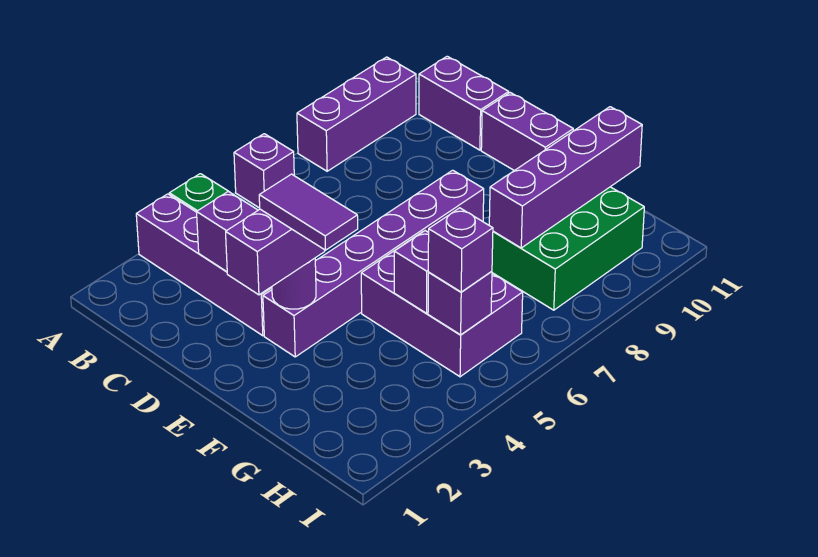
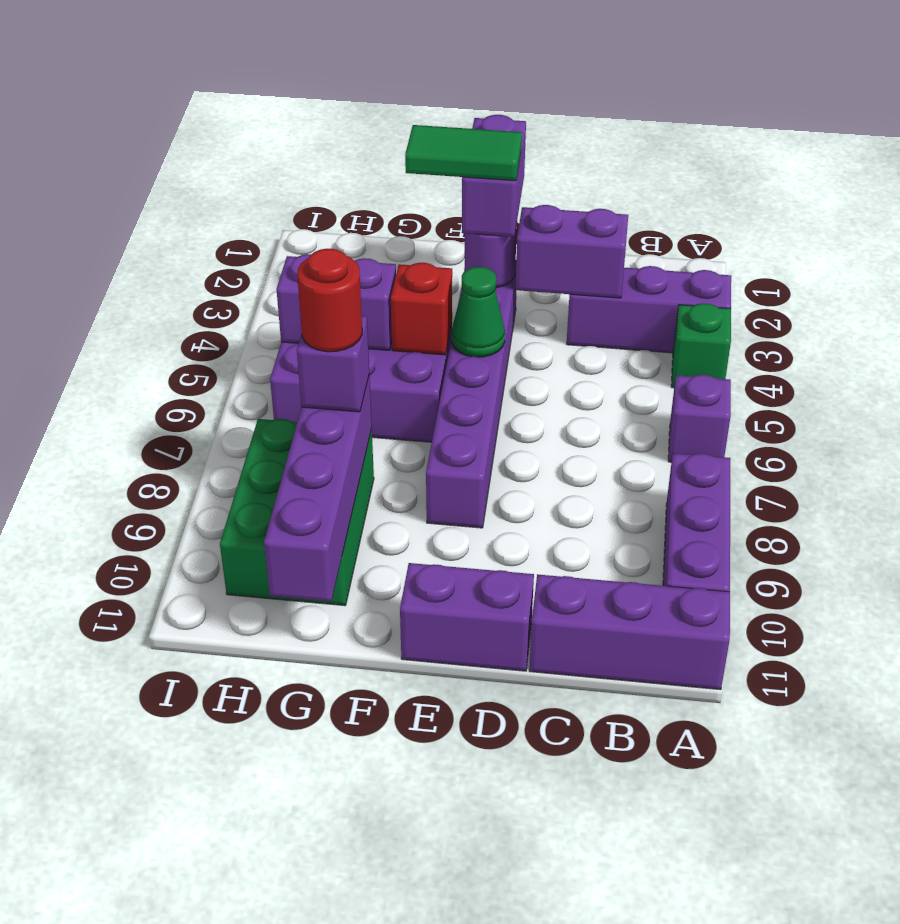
purple brick A3:D3 level 1 -> purple brick A3:C3 level 1
purple brick B11:C11 level 1 -> purple brick A11:C11 level 1
purple tile E3:F3 level 4 -> green tile E3:F3 level 4
none -> green cone E5 level 2
none -> red brick F5 level 2
none -> red round brick G8 level 4
purple brick H5 level 3 -> purple brick G8 level 3

